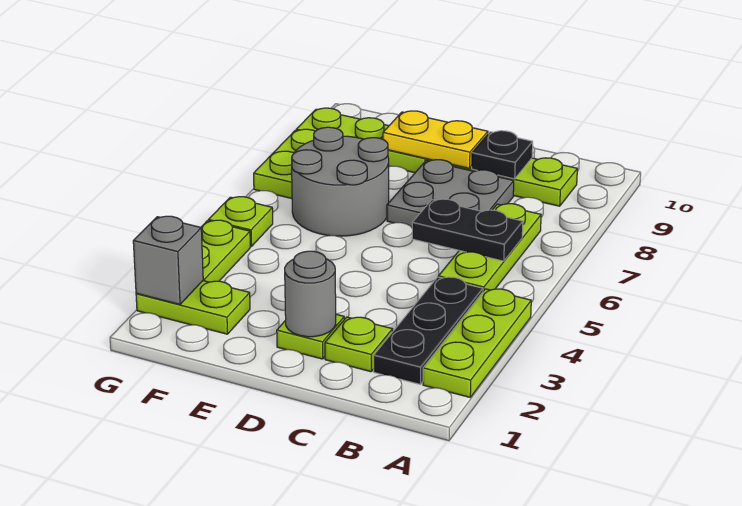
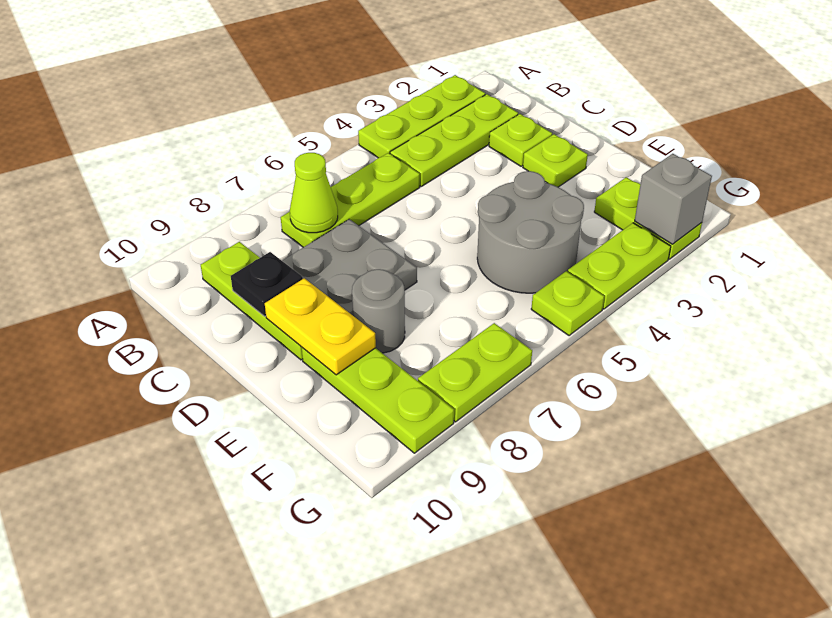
black plate B2:B4 level 1 -> lime plate B2:B4 level 1
black plate B6:C6 level 2 -> none
none -> lime cone B7 level 2
grey round brick D2 level 2 -> grey round brick E8 level 1
grey round brick E6:F7 level 1 -> grey round brick E4:F5 level 1

